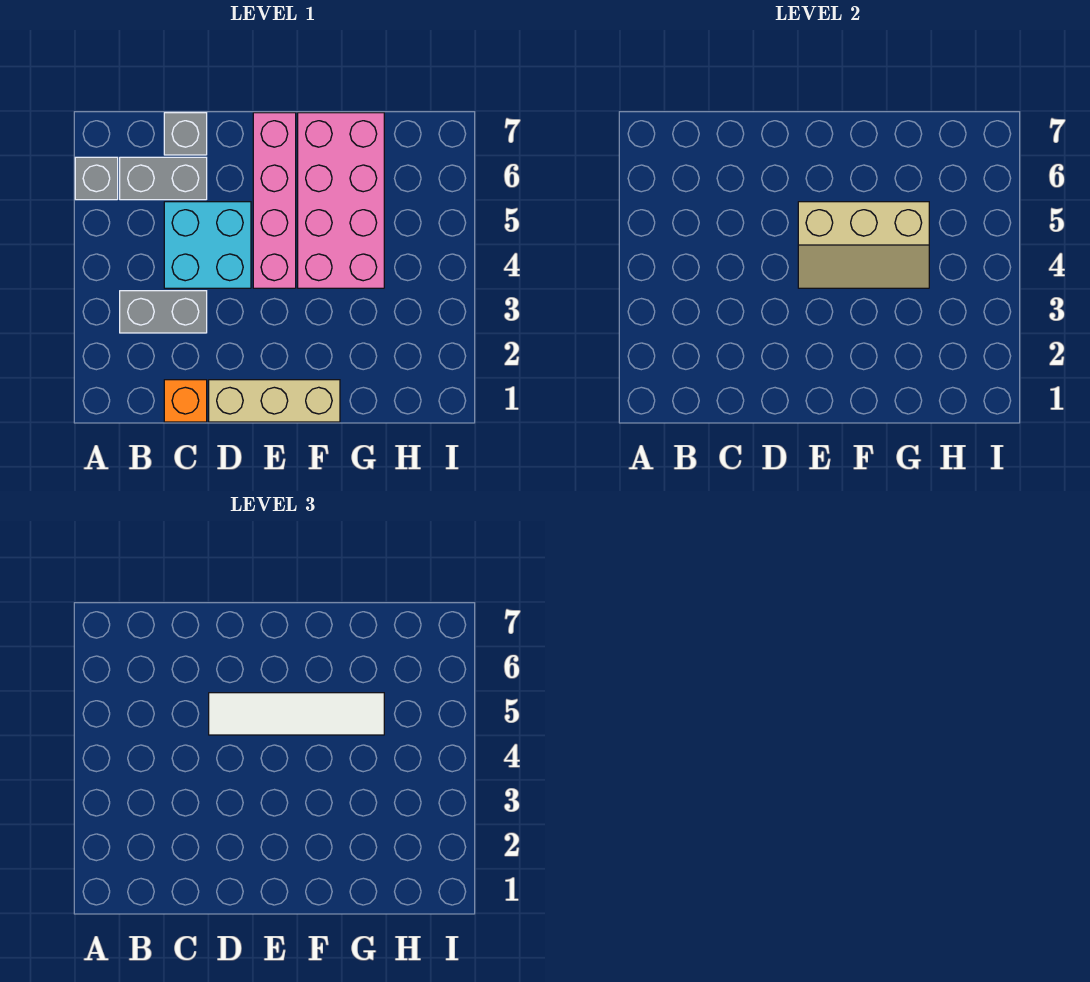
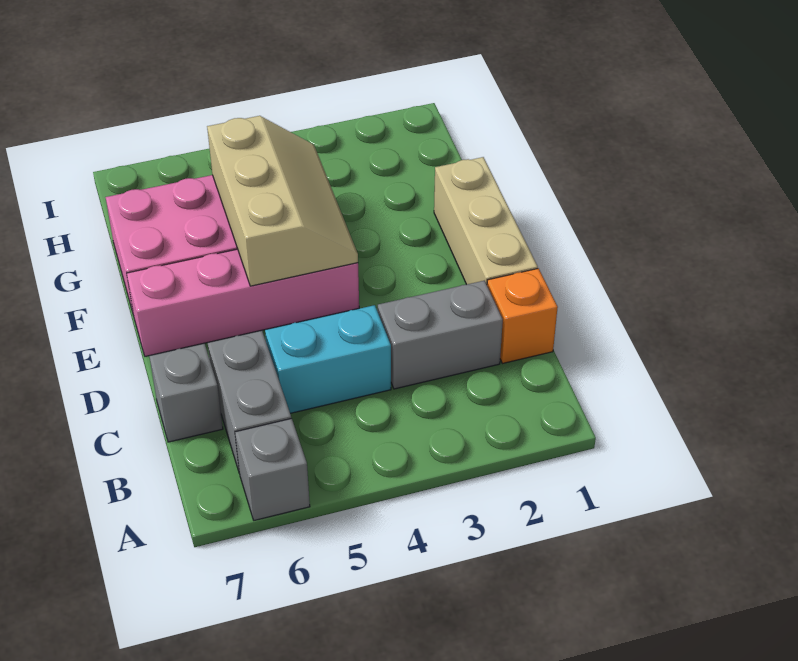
grey brick B3:C3 level 1 -> grey brick C2:C3 level 1
cyan brick C4:D5 level 1 -> cyan brick C4:C5 level 1
white tile D5:G5 level 3 -> none

